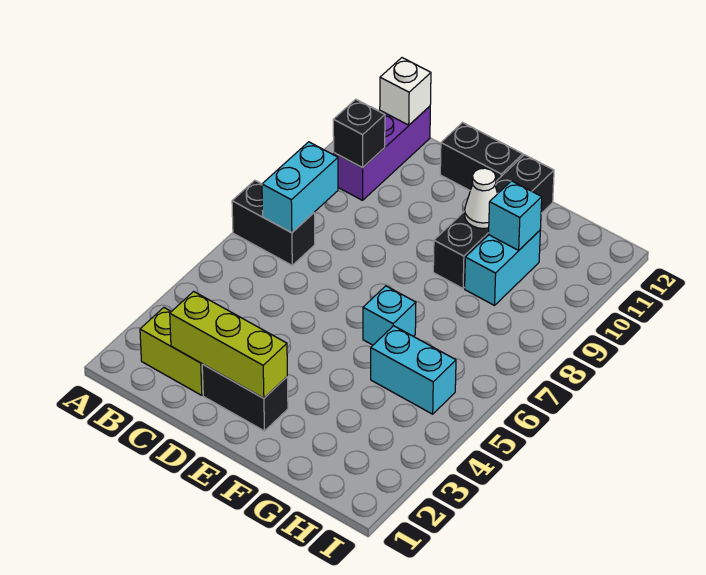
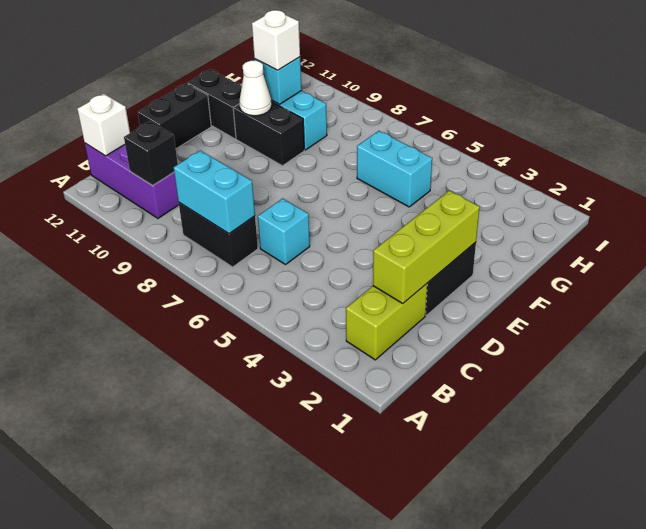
black brick A7:B7 level 1 -> black brick B7:B8 level 1
cyan brick F6 level 1 -> cyan brick C6 level 1
cyan brick G5:H5 level 1 -> cyan brick G5:G6 level 1
none -> white brick G10 level 3

